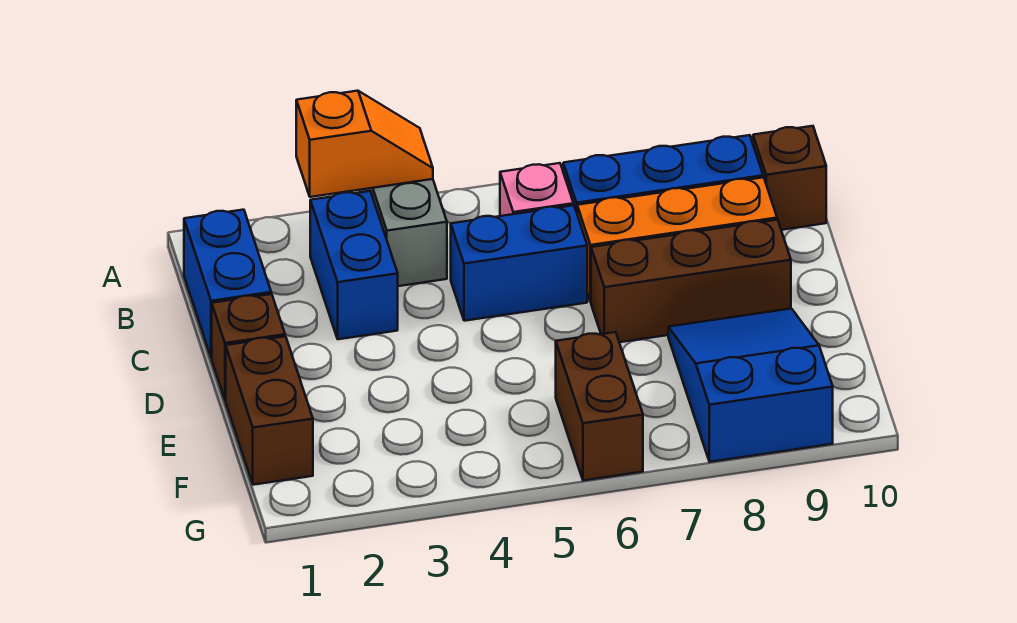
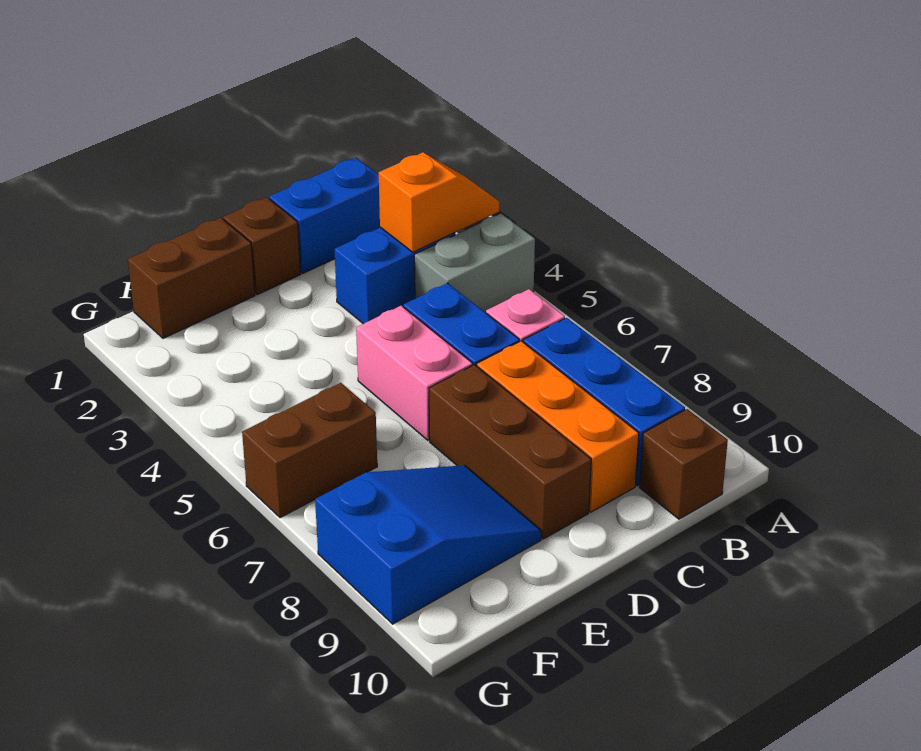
orange slope A3:A4 level 2 top 3 -> orange slope A3:B3 level 2 top B
none -> pink brick D5:D6 level 1

